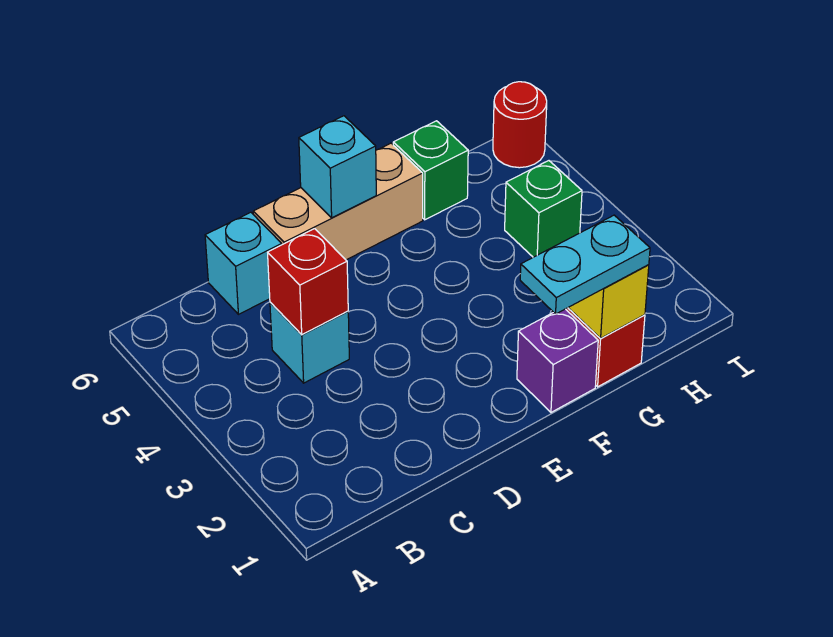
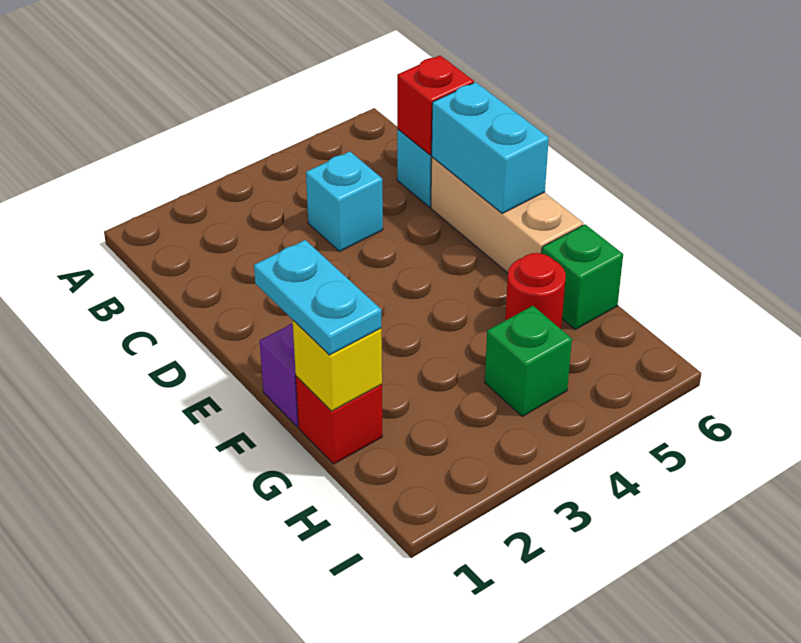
red brick C4 level 2 -> red brick C6 level 2
cyan brick E6 level 2 -> cyan brick D6:E6 level 2
red round brick I6 level 1 -> red round brick G5 level 1

